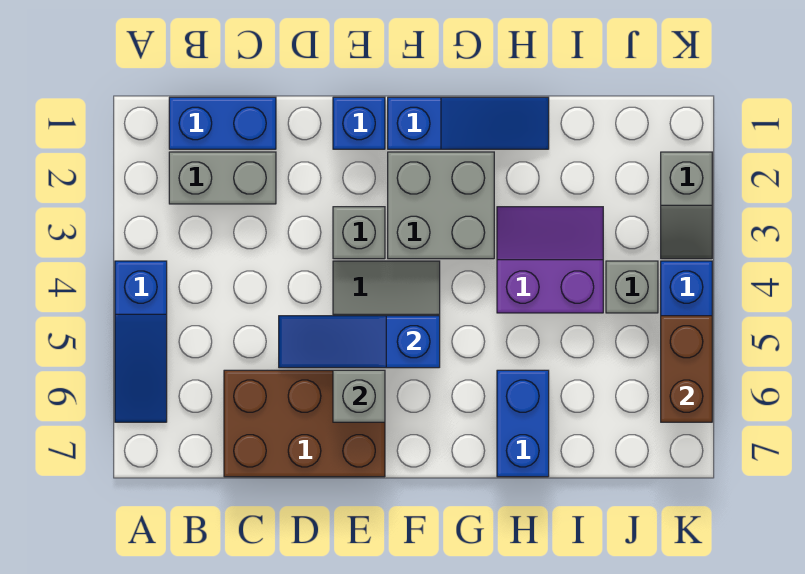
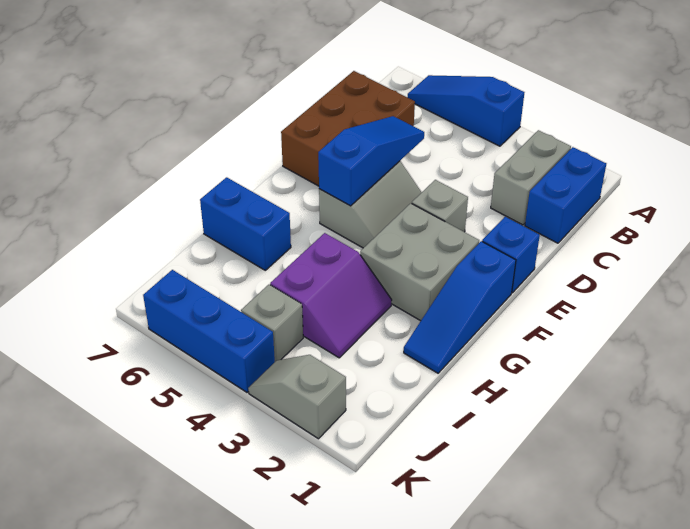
grey brick E6 level 2 -> none
brown brick K5:K6 level 2 -> none

